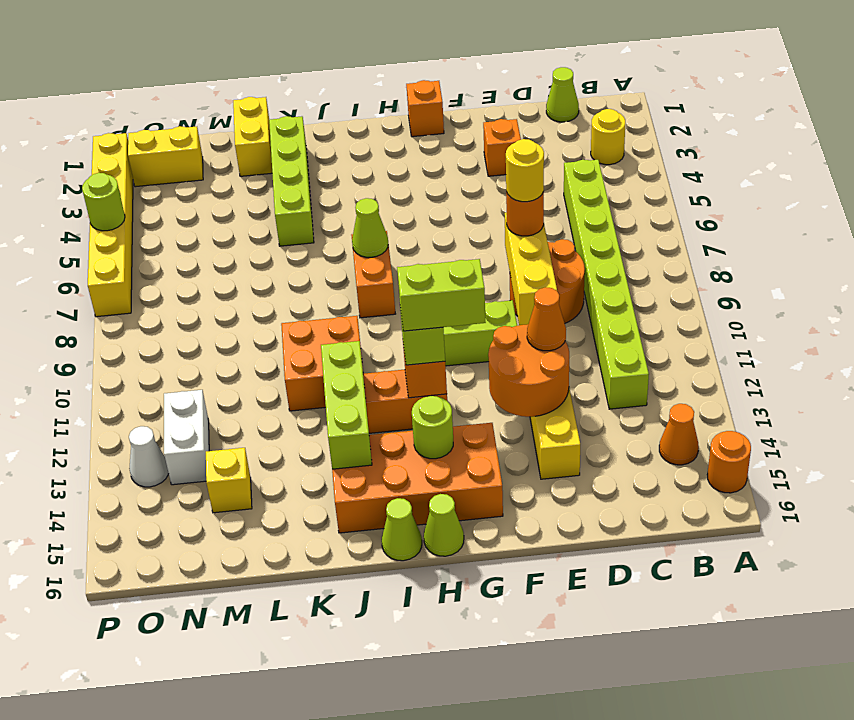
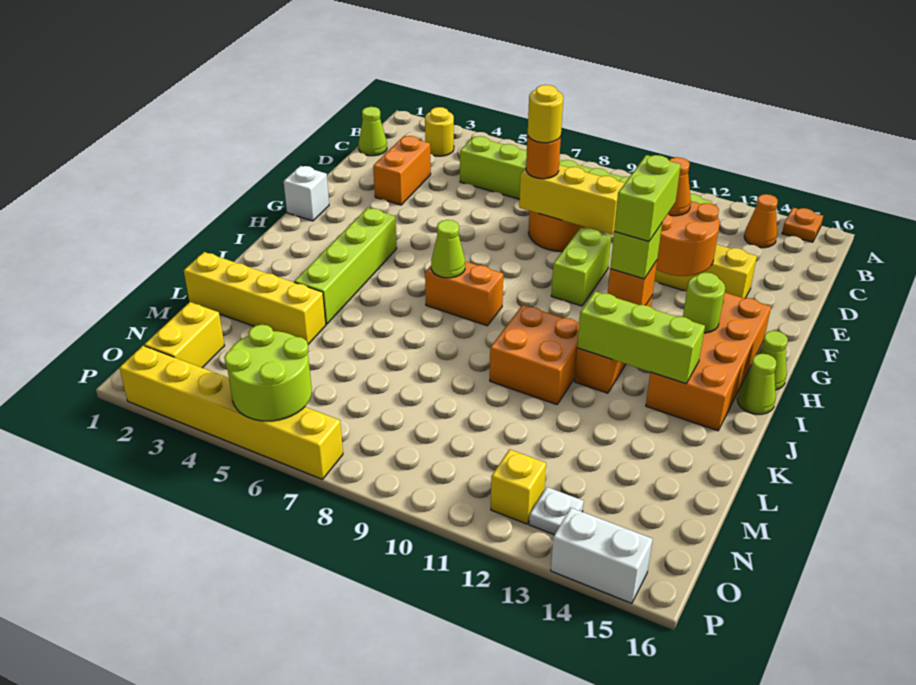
orange round brick A15 level 1 -> orange plate A15 level 1
orange brick E3 level 1 -> orange brick D3:E3 level 1
orange brick G1 level 1 -> white brick G1 level 1
lime brick K2:K5 level 1 -> lime brick H4:K4 level 1
yellow brick L1:L2 level 1 -> yellow brick L1:L4 level 1
yellow brick M14 level 1 -> yellow brick O12 level 1
white brick N12:N13 level 1 -> white brick P14:P15 level 1
white cone O13 level 1 -> white plate O13 level 1
lime round brick P5 level 2 -> lime round brick O5:P6 level 2

